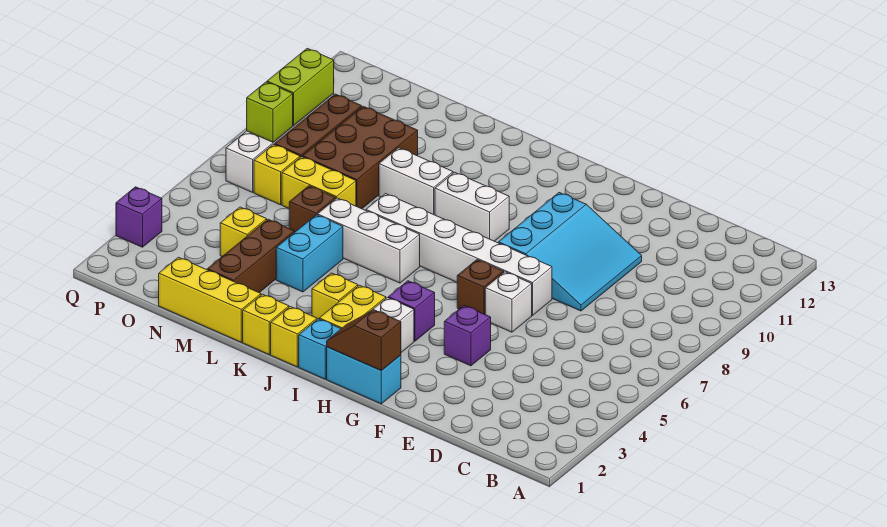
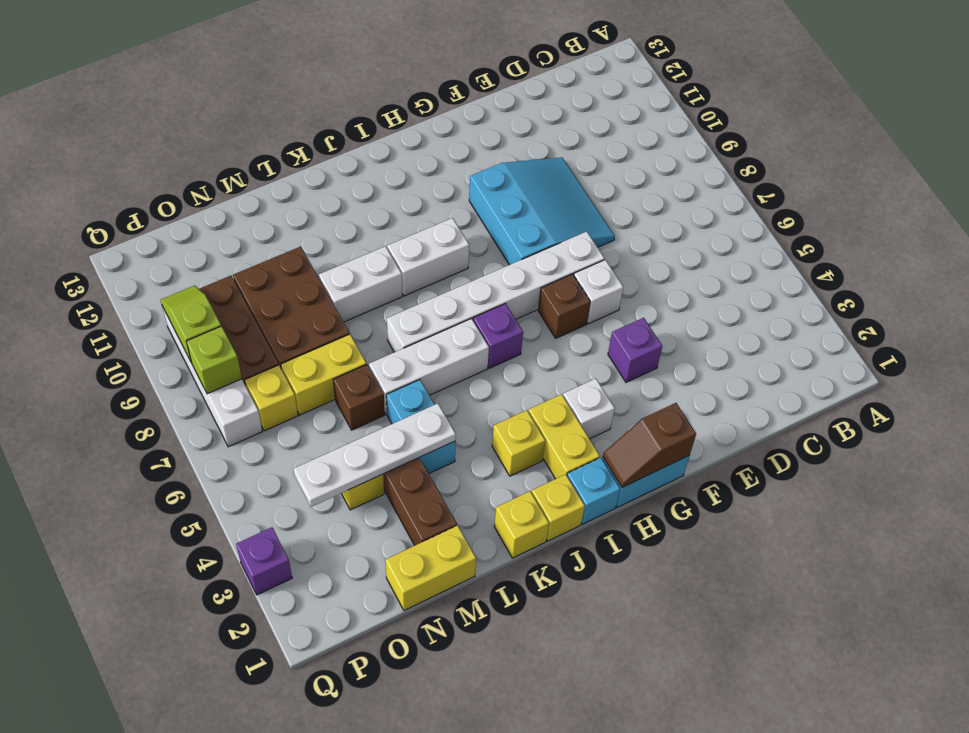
purple brick H4 level 1 -> purple brick I6 level 1
yellow brick L1:N1 level 1 -> yellow brick M1:N1 level 1
none -> white plate L4:O4 level 2
lime brick P9:P10 level 2 -> lime slope P9:P10 level 2 top 9

